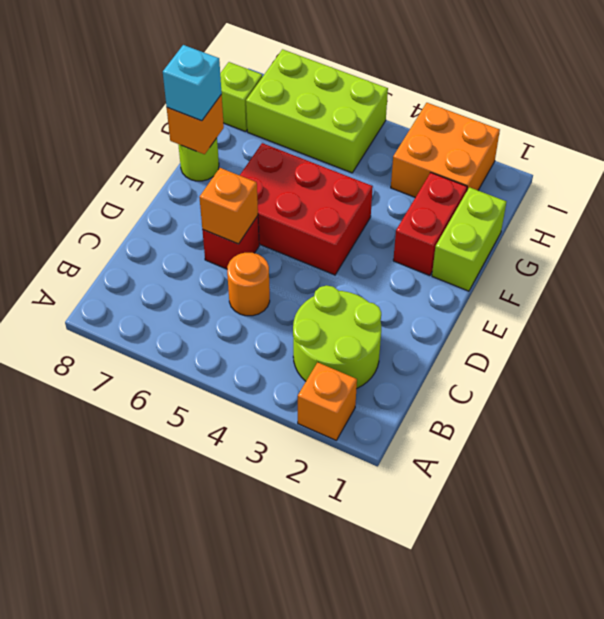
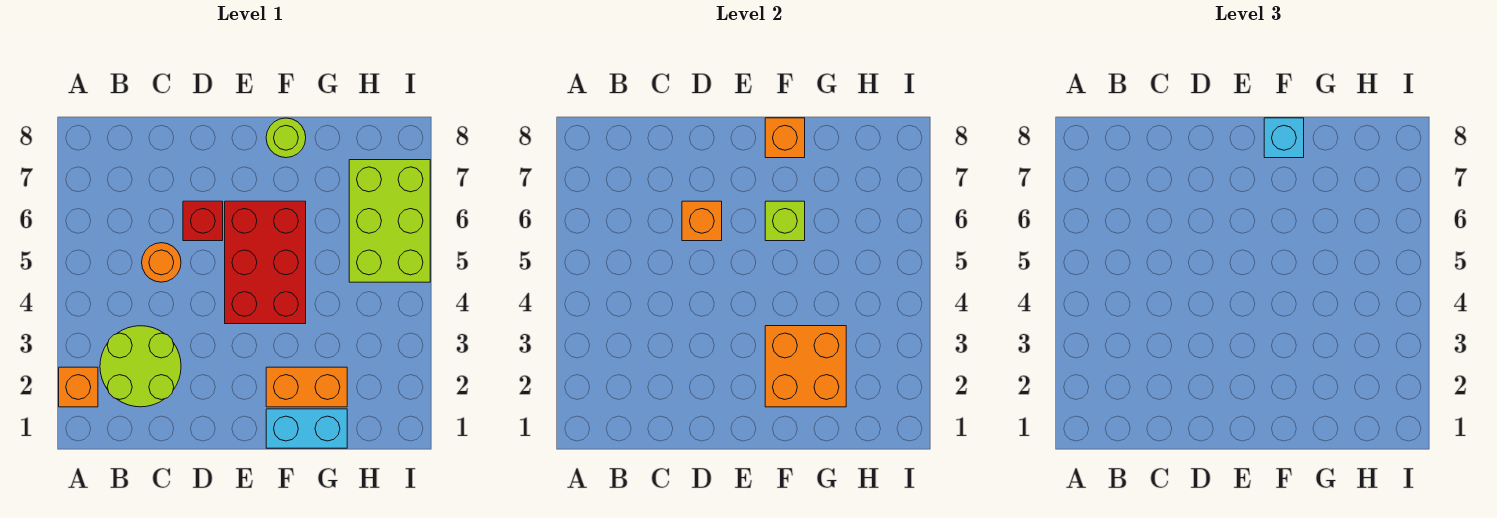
lime brick F1:G1 level 1 -> cyan brick F1:G1 level 1
red brick F2:G2 level 1 -> orange brick F2:G2 level 1
orange brick H2:I3 level 1 -> orange brick F2:G3 level 2
lime brick H8 level 1 -> lime brick F6 level 2

